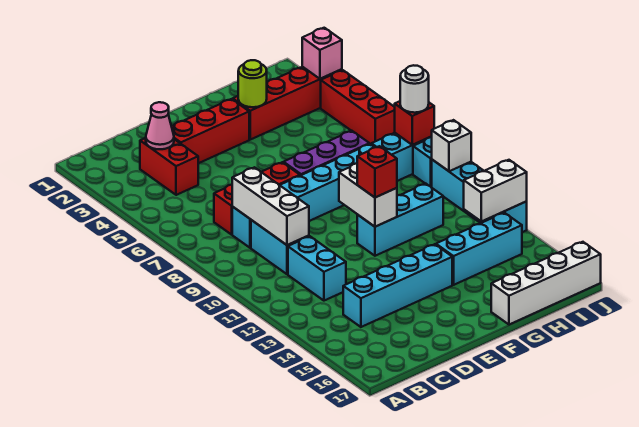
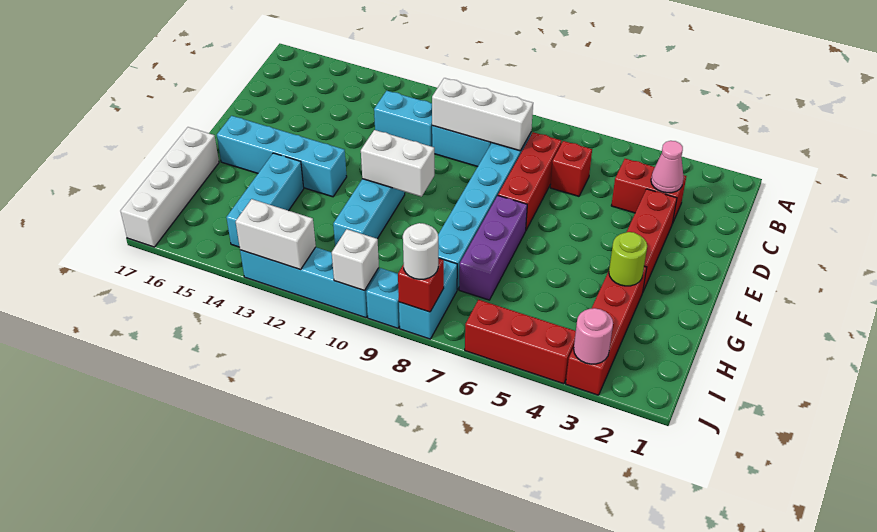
cyan brick C14:F14 level 1 -> cyan brick F13:F16 level 1
red brick F11 level 3 -> red brick C6 level 1
white brick I13:J13 level 2 -> white brick J12:J13 level 2
pink brick J3 level 2 -> pink round brick J3 level 2

